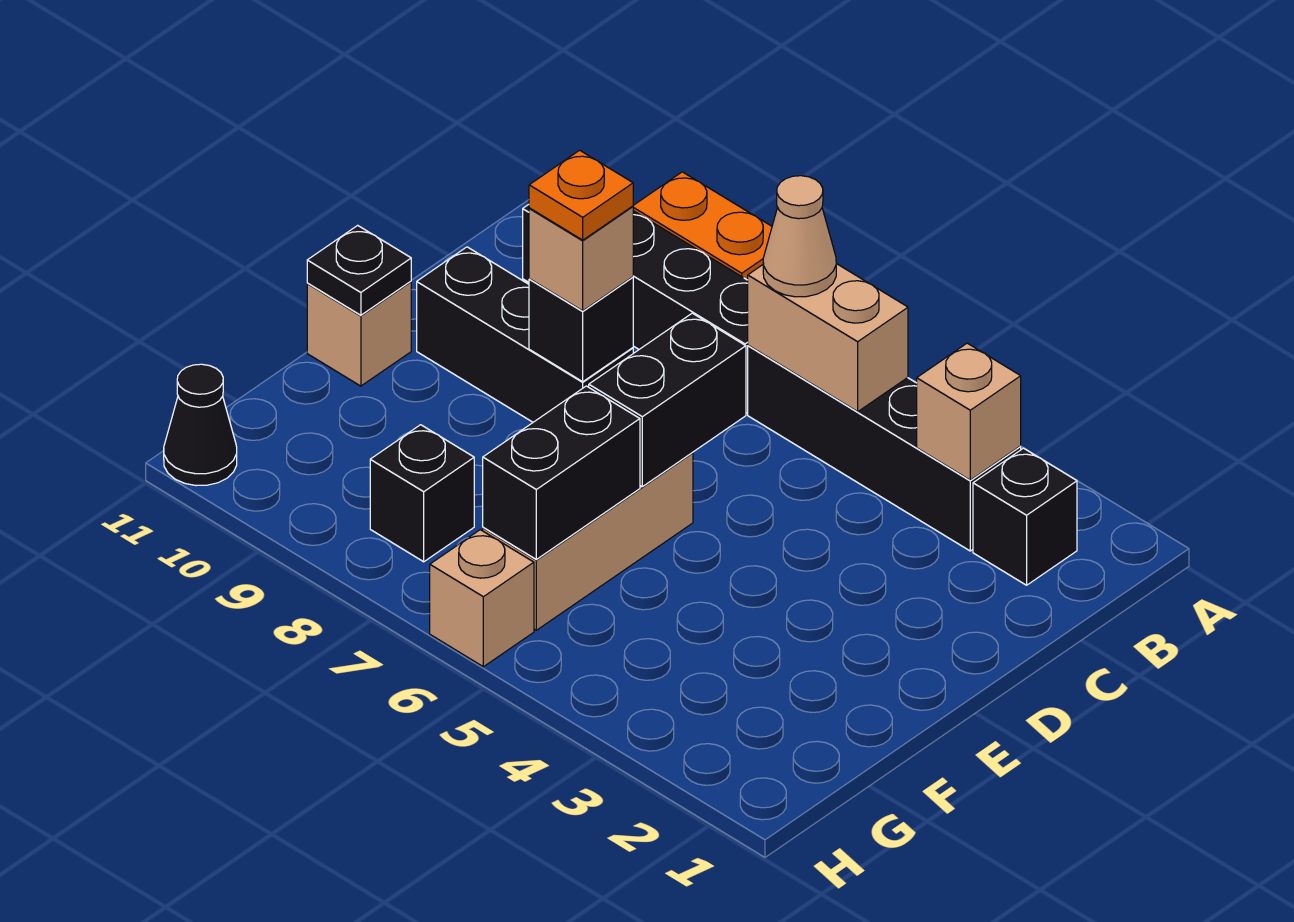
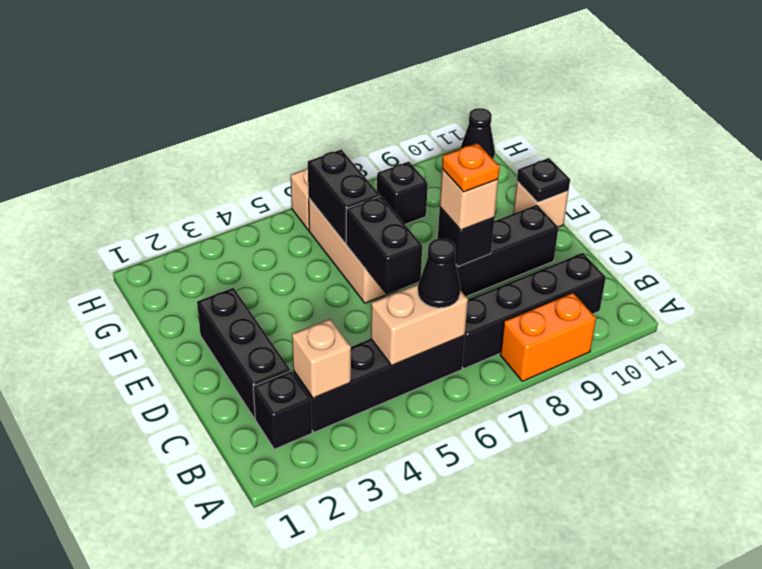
tan cone B6 level 3 -> black cone B6 level 3
none -> black brick C2:E2 level 1

